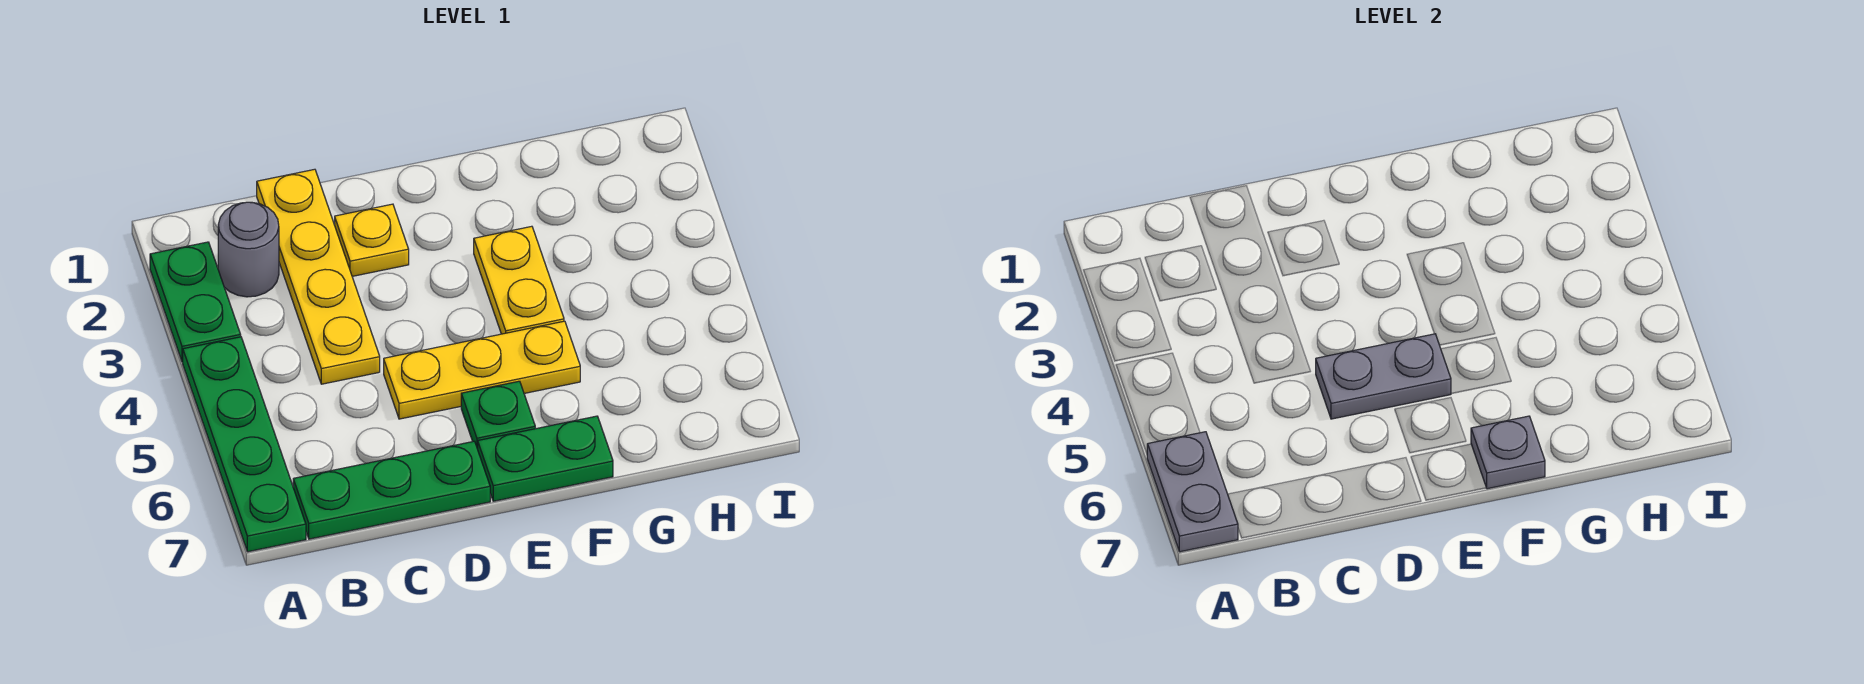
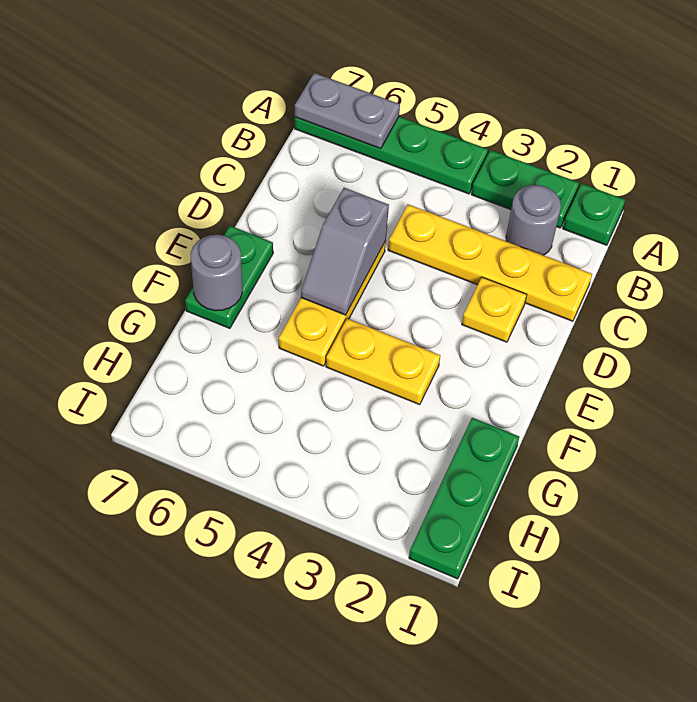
green plate B7:D7 level 1 -> green plate G1:I1 level 1
grey plate D5:E5 level 2 -> grey slope D5:E5 level 2 top D
green plate E6 level 1 -> green plate A1 level 1
grey plate F7 level 2 -> grey round brick F7 level 2

